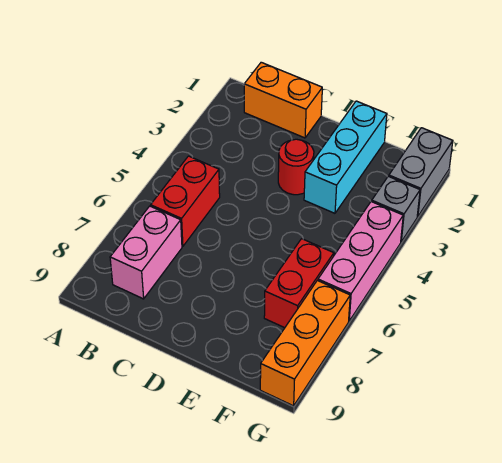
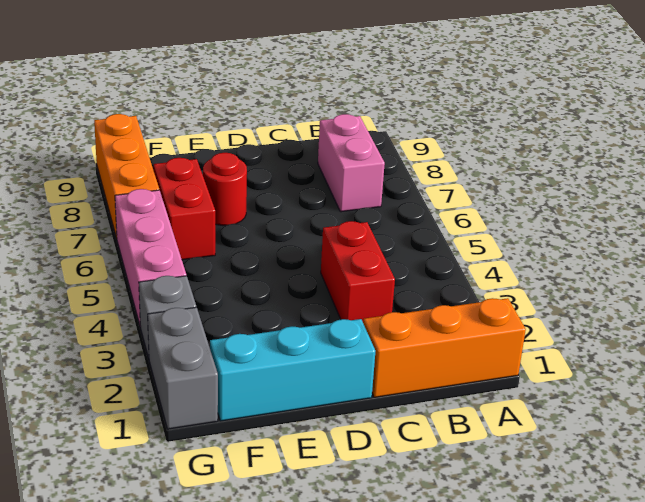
orange brick B1:C1 level 1 -> orange brick A1:C1 level 1
red brick B5:B6 level 1 -> red brick C3:C4 level 1
red round brick D3 level 1 -> red round brick E7 level 1
cyan brick E1:E3 level 1 -> cyan brick D1:F1 level 1

